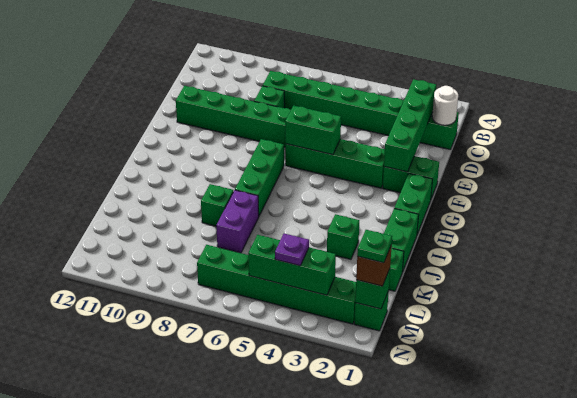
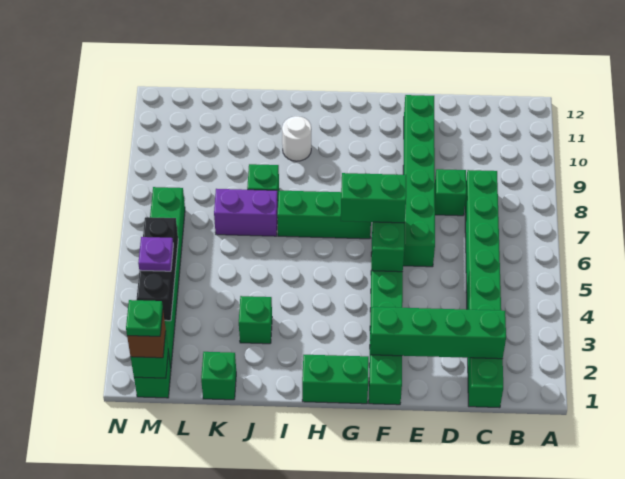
white round brick C1 level 2 -> white round brick I10 level 1
green brick I1:J1 level 1 -> green brick F6:G6 level 3
green brick M3:M5 level 2 -> black brick M3:M5 level 2

